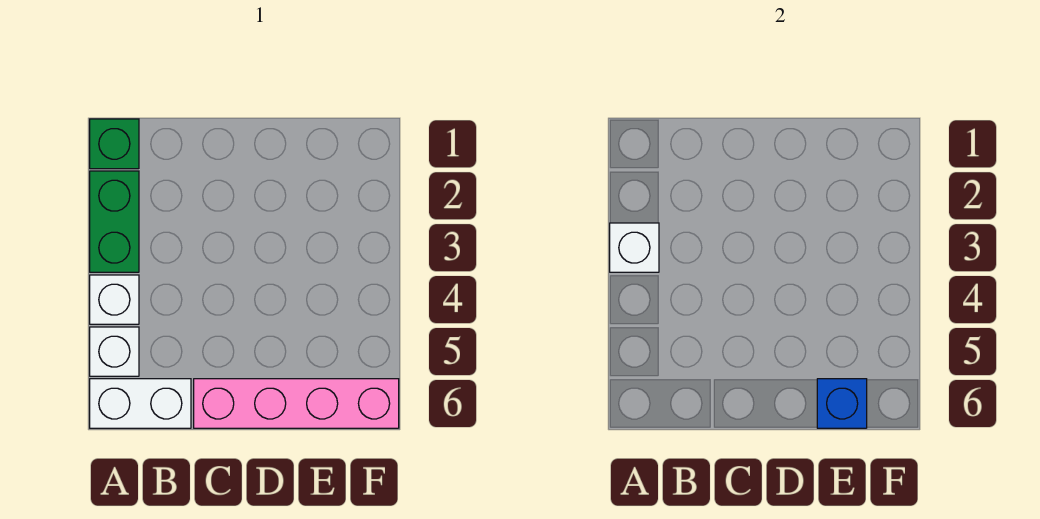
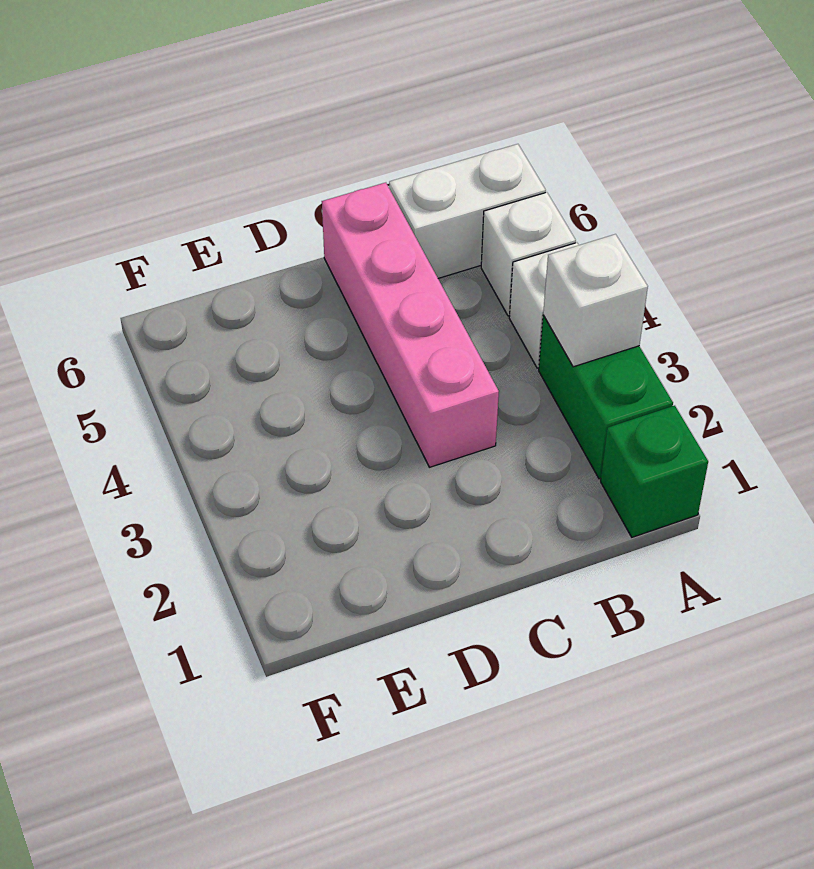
pink brick C6:F6 level 1 -> pink brick C3:C6 level 1
blue brick E6 level 2 -> none

